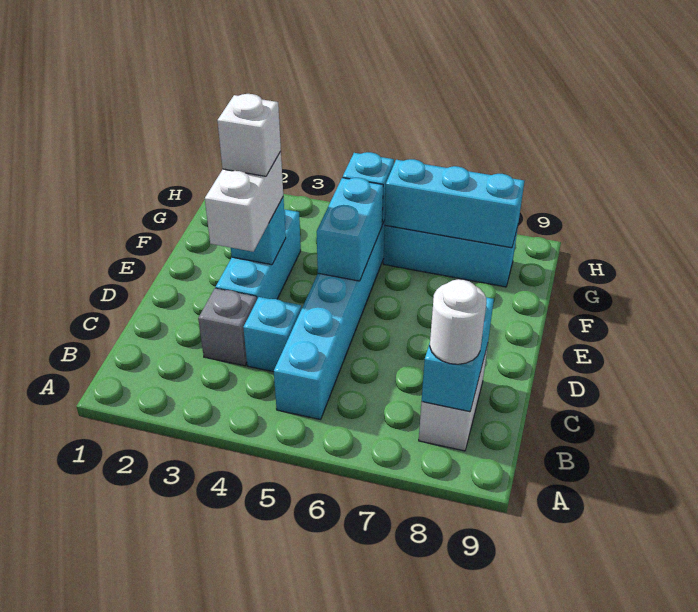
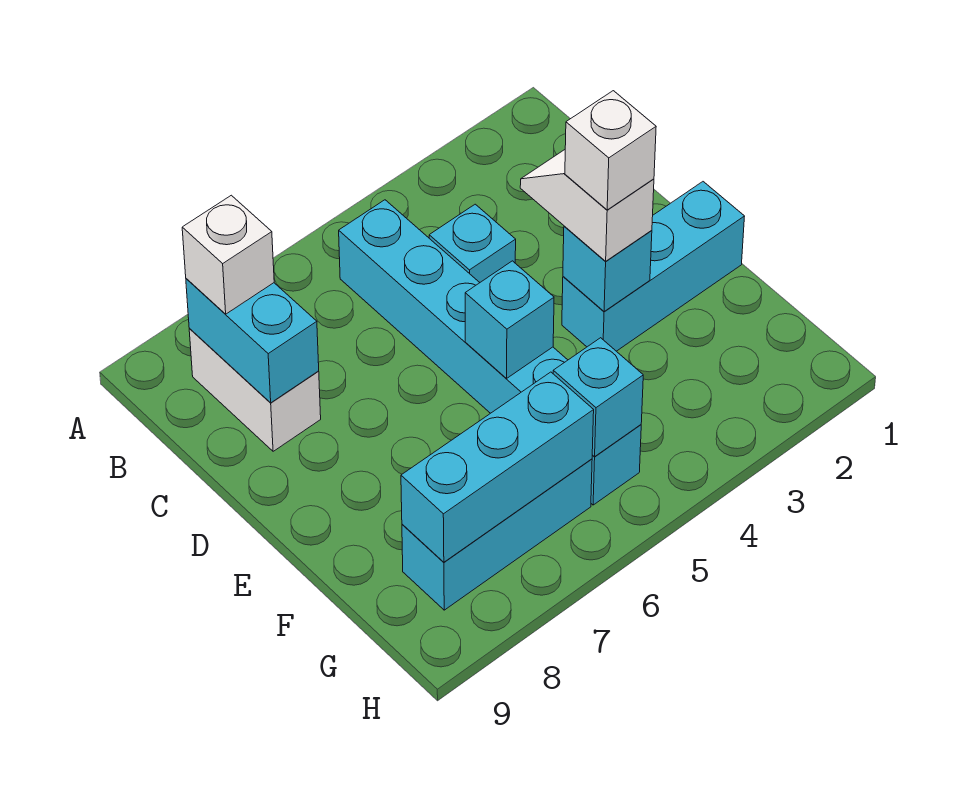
white round brick B8 level 3 -> white brick B8 level 3
grey brick C3 level 1 -> none
cyan brick D3:F3 level 1 -> cyan brick E1:E3 level 1
white brick D3:E3 level 3 -> white slope D3:E3 level 3 top E
cyan brick E5:F5 level 2 -> cyan brick E5 level 2

